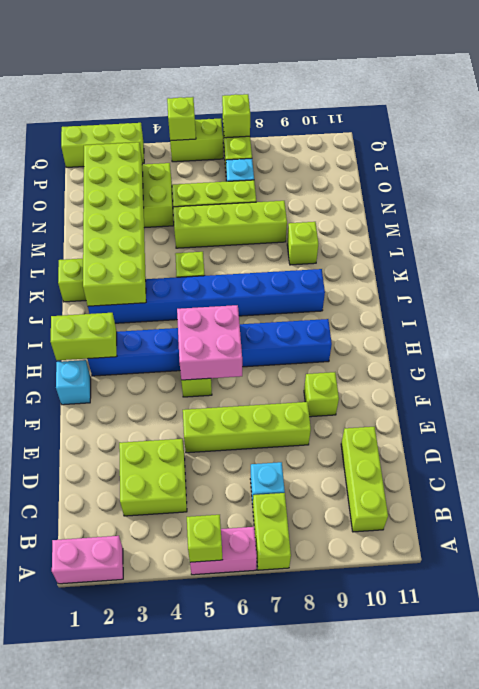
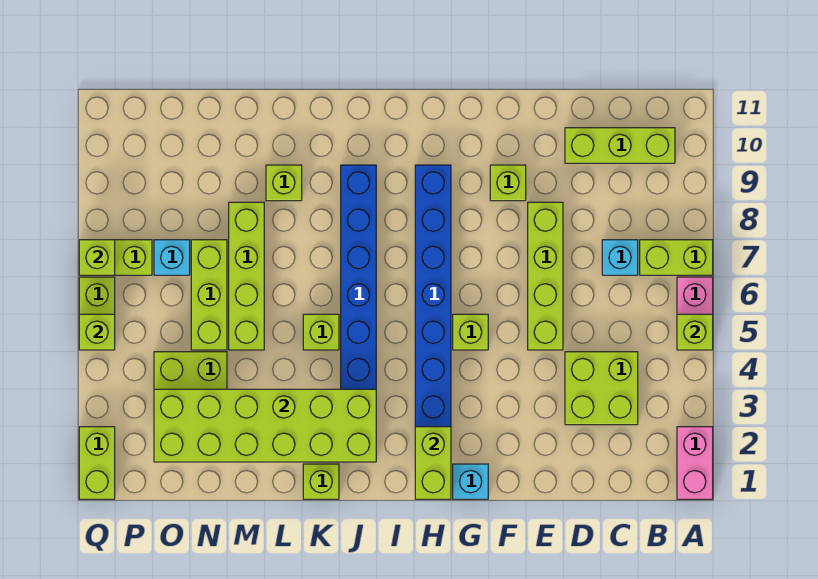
pink brick G5:H6 level 2 -> none
lime brick Q1:Q3 level 1 -> lime brick Q1:Q2 level 1

